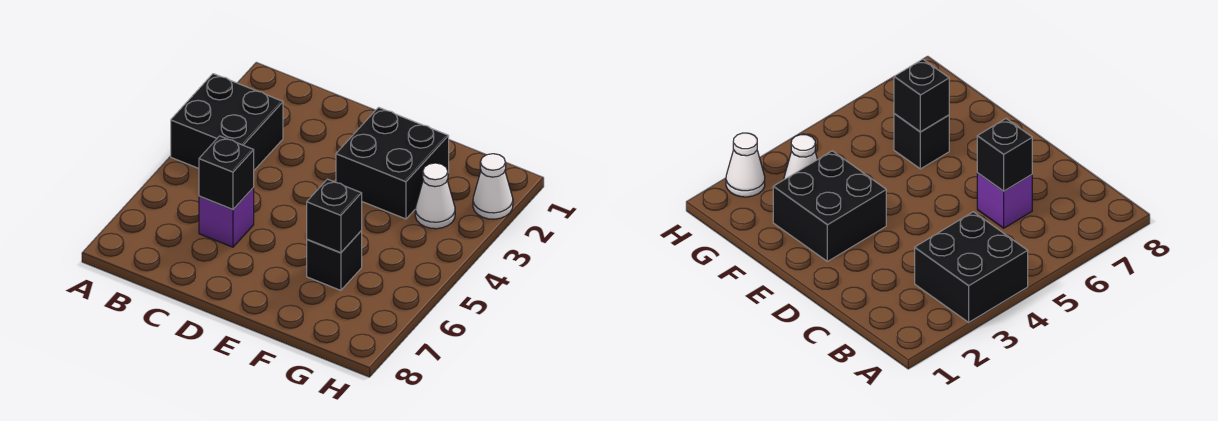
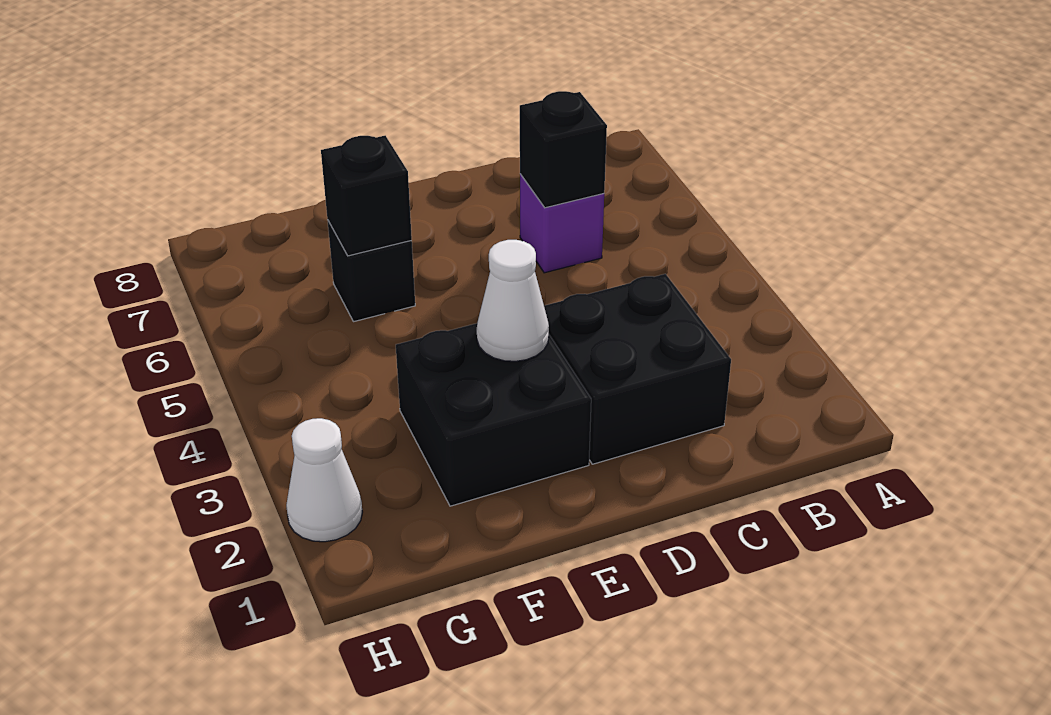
black brick A3:B4 level 1 -> black brick C2:D3 level 1
white cone G3 level 1 -> white cone E3 level 2

